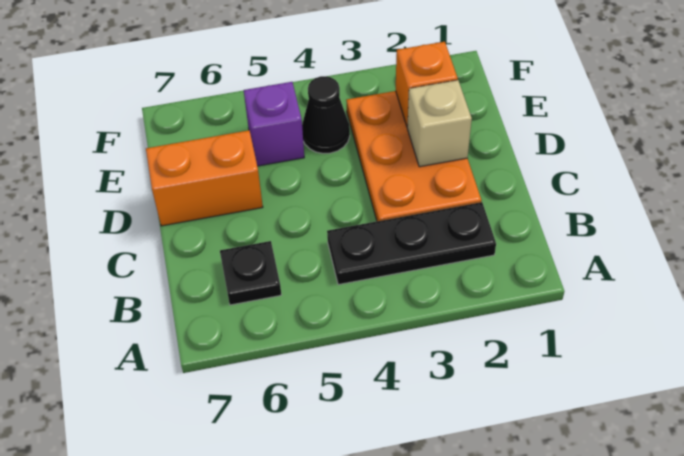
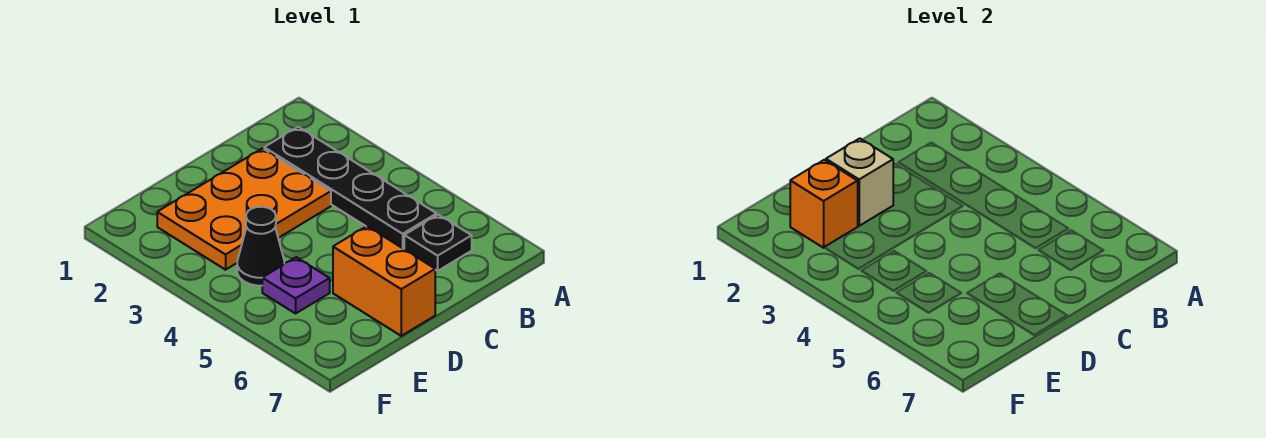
black plate B2:B4 level 1 -> black plate B2:B5 level 1
purple brick E5 level 1 -> purple plate E5 level 1

